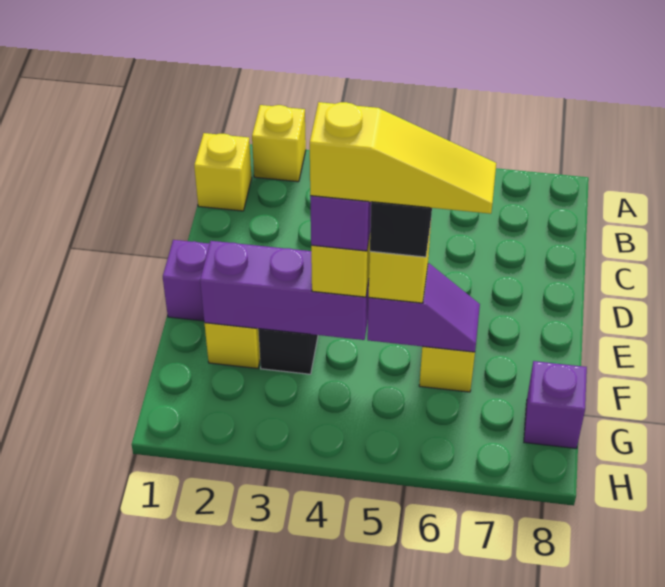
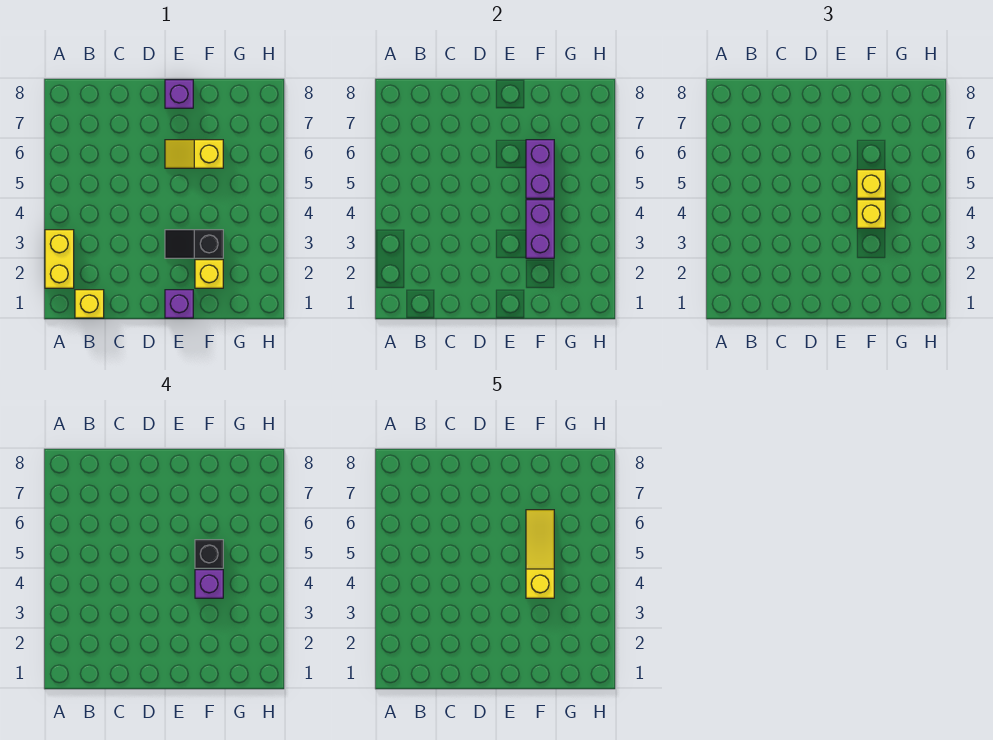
yellow brick A2 level 1 -> yellow brick A2:A3 level 1
purple brick F2:F4 level 2 -> purple brick F3:F4 level 2
purple slope F5:F6 level 2 top 5 -> purple brick F5:F6 level 2
purple brick G8 level 1 -> purple brick E8 level 1

